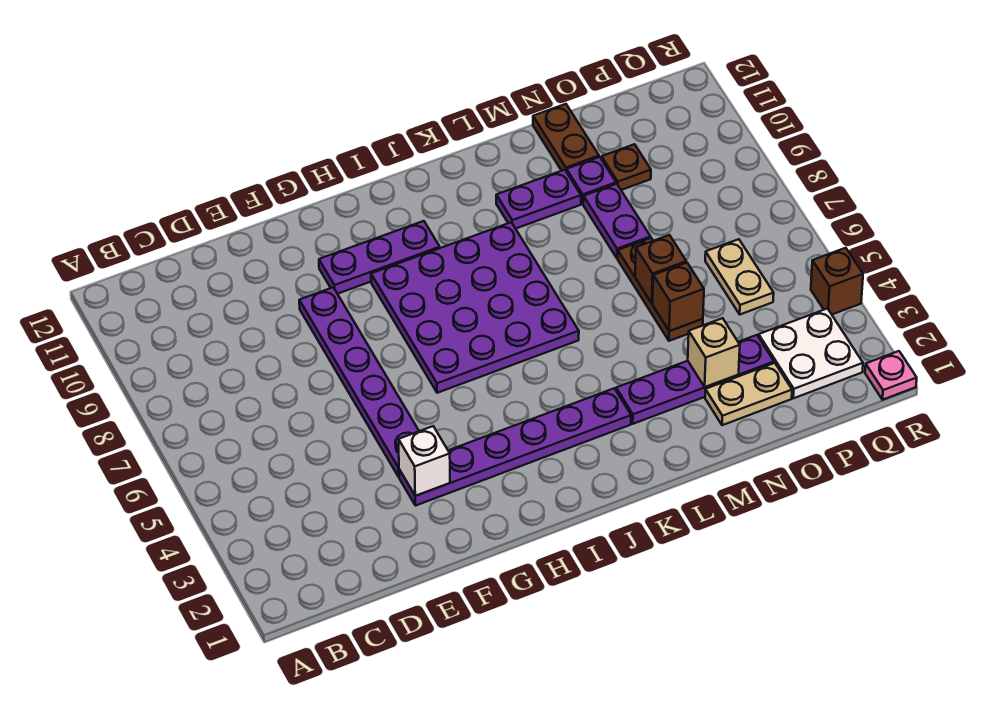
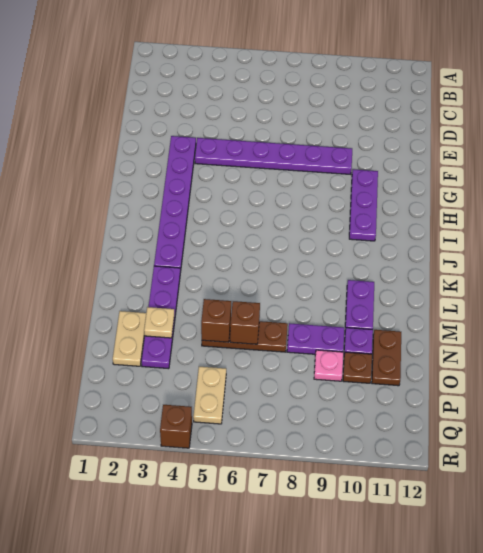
white brick F3 level 2 -> none
purple plate H6:K9 level 1 -> none
tan brick N3 level 2 -> tan plate N3 level 2
brown plate N11:N12 level 1 -> brown plate N11:O11 level 1
white plate P2:Q3 level 1 -> none
tan plate P5:P6 level 1 -> tan plate P5:Q5 level 1
pink plate R1 level 1 -> pink plate O9 level 1

